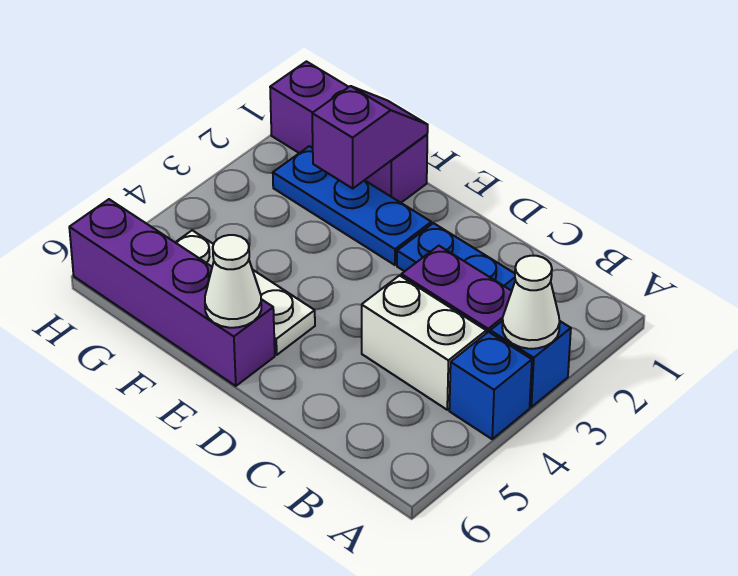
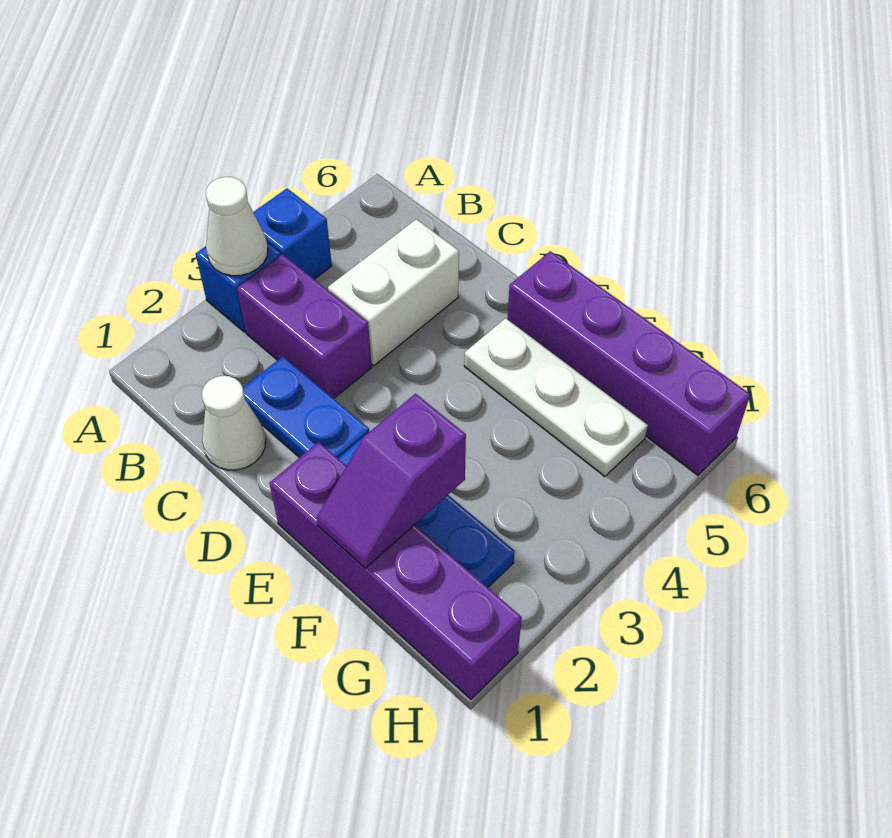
white brick B4:C4 level 1 -> white brick C4:C5 level 1
white cone E6 level 2 -> white cone C1 level 1
purple brick F1:H1 level 1 -> purple brick E1:H1 level 1

